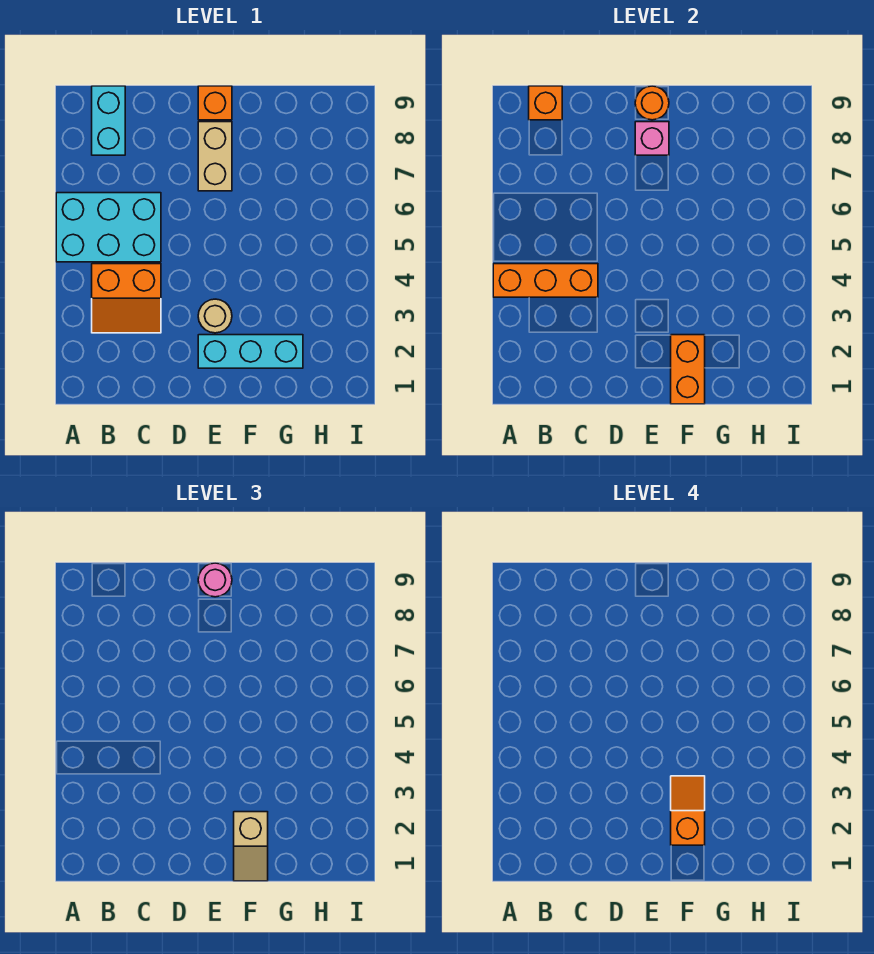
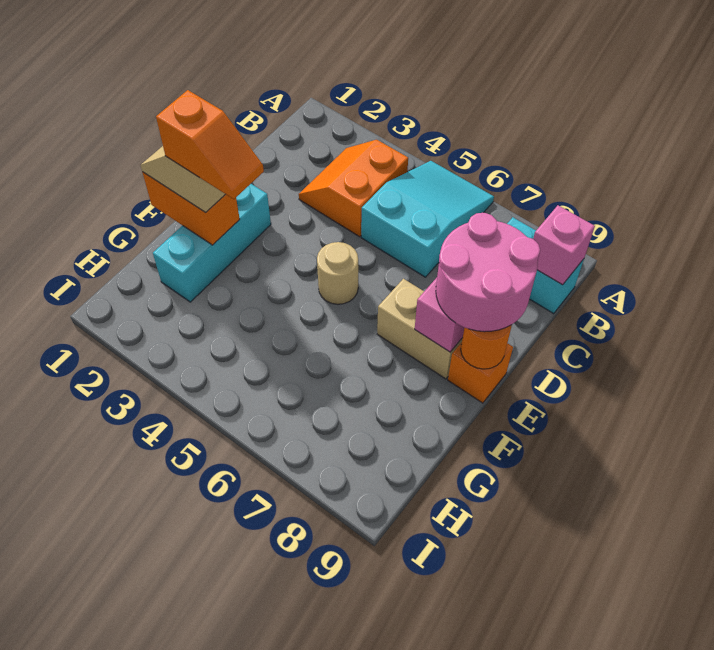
orange brick A4:C4 level 2 -> none
cyan brick A5:C6 level 1 -> cyan slope A5:C6 level 1 top C
orange brick B9 level 2 -> pink brick B9 level 2
tan round brick E3 level 1 -> tan round brick E5 level 1
pink round brick E9 level 3 -> pink round brick D8:E9 level 3

